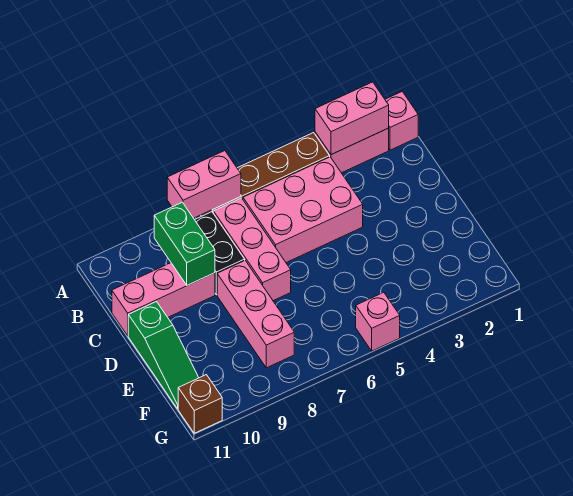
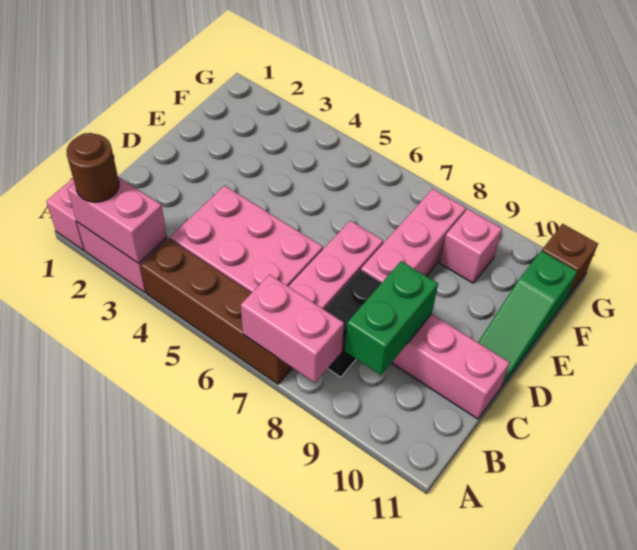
none -> brown round brick A2 level 3
green slope D11:F11 level 1 top D -> green slope D11:F11 level 1 top F
pink brick G5 level 1 -> pink brick F9 level 1

